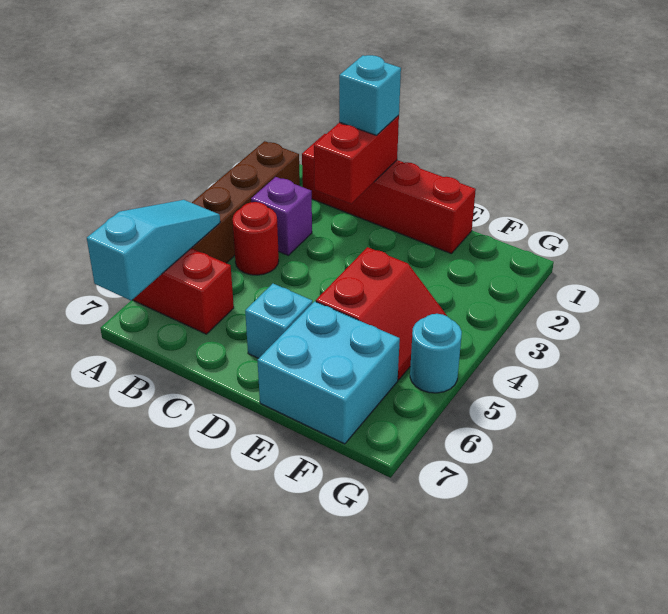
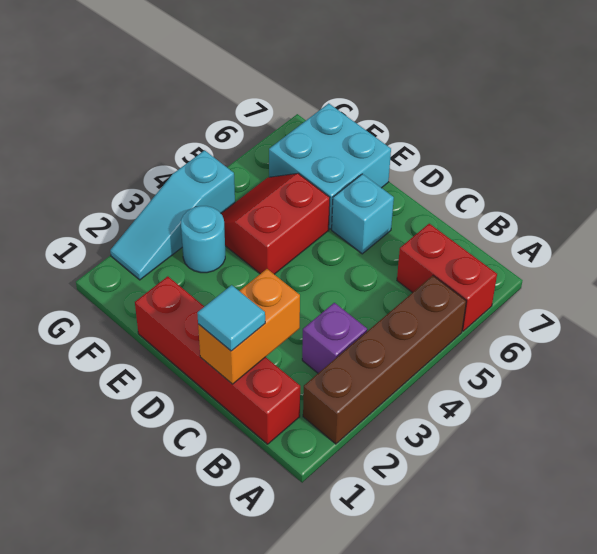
cyan slope A5:A7 level 2 top 7 -> cyan slope G2:G4 level 1 top 4
red round brick B4 level 1 -> none
red brick C1:C2 level 2 -> orange brick C1:C2 level 2
cyan brick C1 level 3 -> cyan tile C1 level 3
cyan round brick G5 level 1 -> cyan round brick F3 level 1

